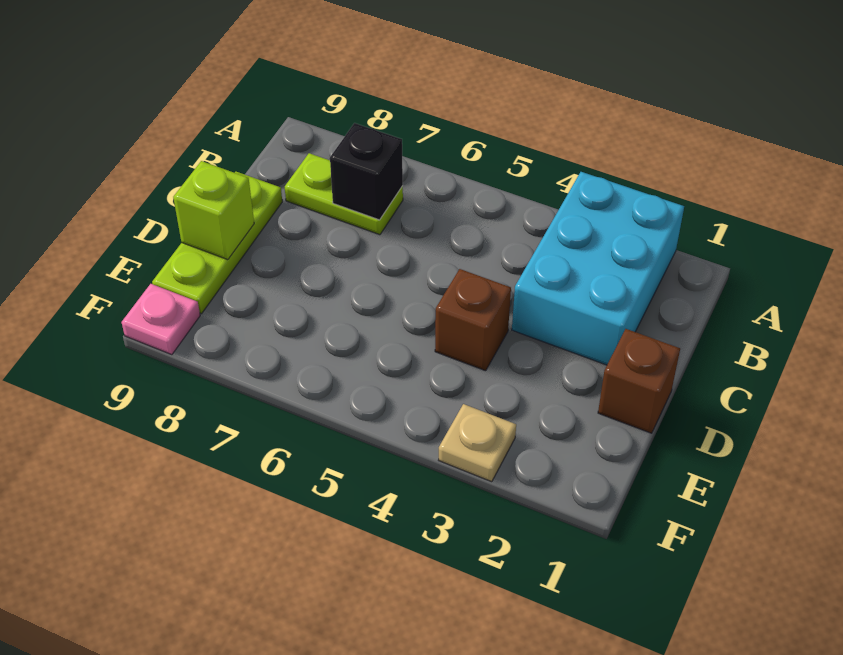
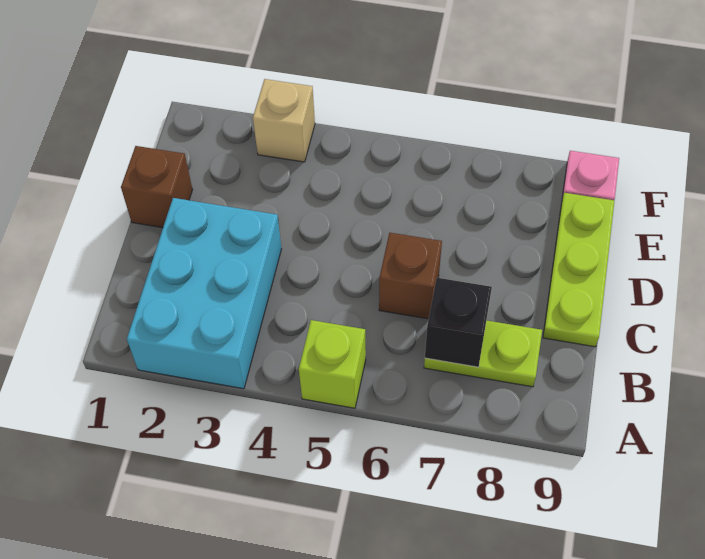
brown brick D4 level 1 -> brown brick C6 level 1
lime brick D9 level 2 -> lime brick A5 level 1
tan plate F3 level 1 -> tan brick F3 level 1

